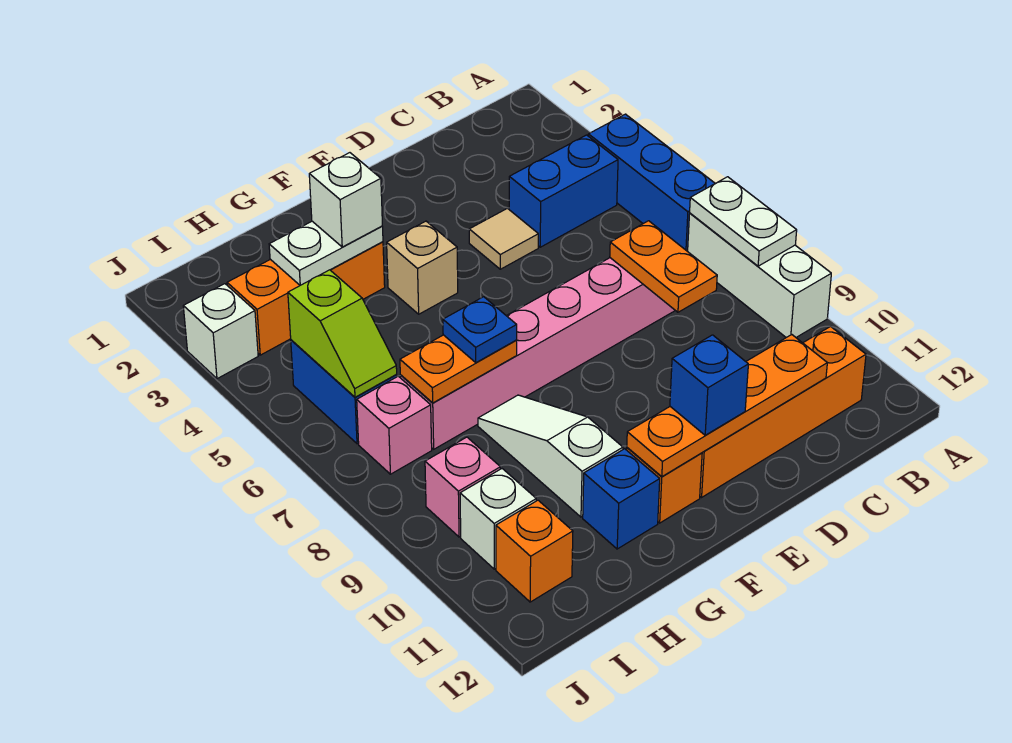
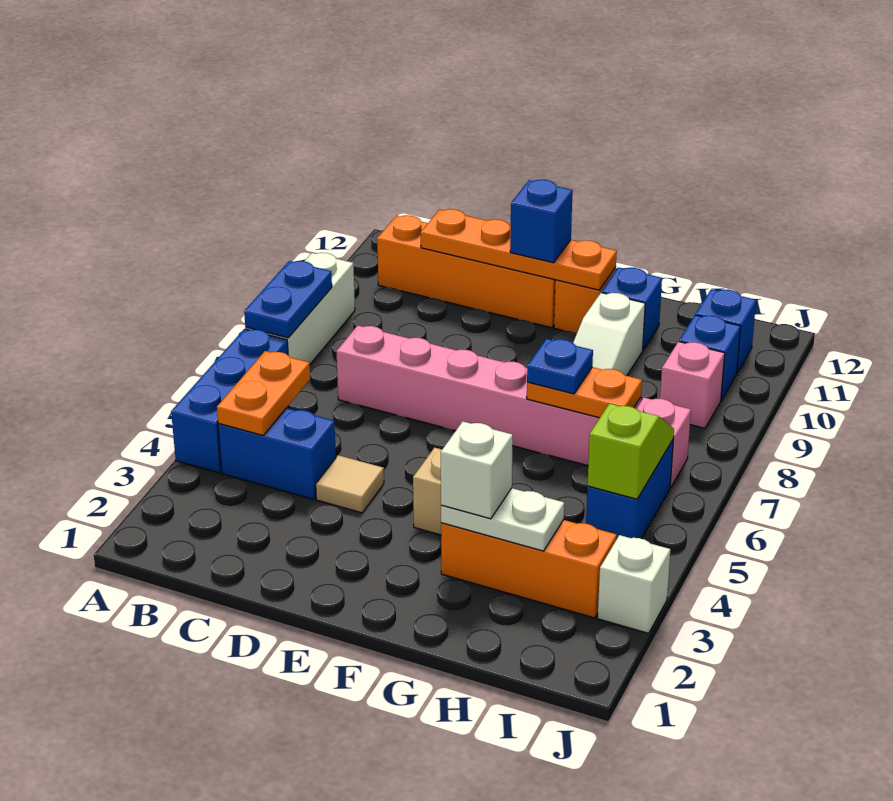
white plate A7:A8 level 2 -> blue plate A7:A8 level 2
orange plate C7:C8 level 2 -> orange plate B4:B5 level 2
white brick I10 level 1 -> blue brick I10 level 1
orange brick I11 level 1 -> blue brick I11 level 1

